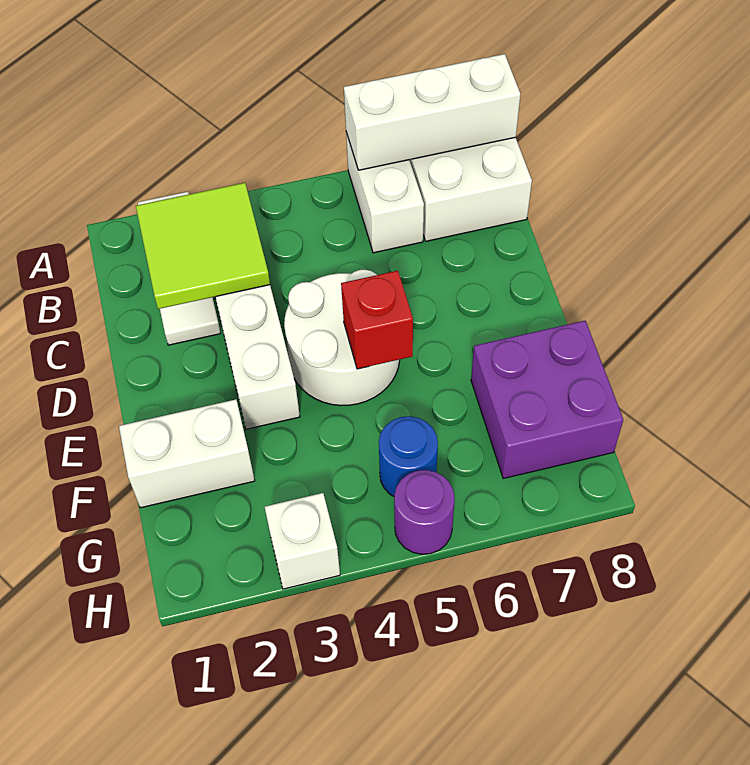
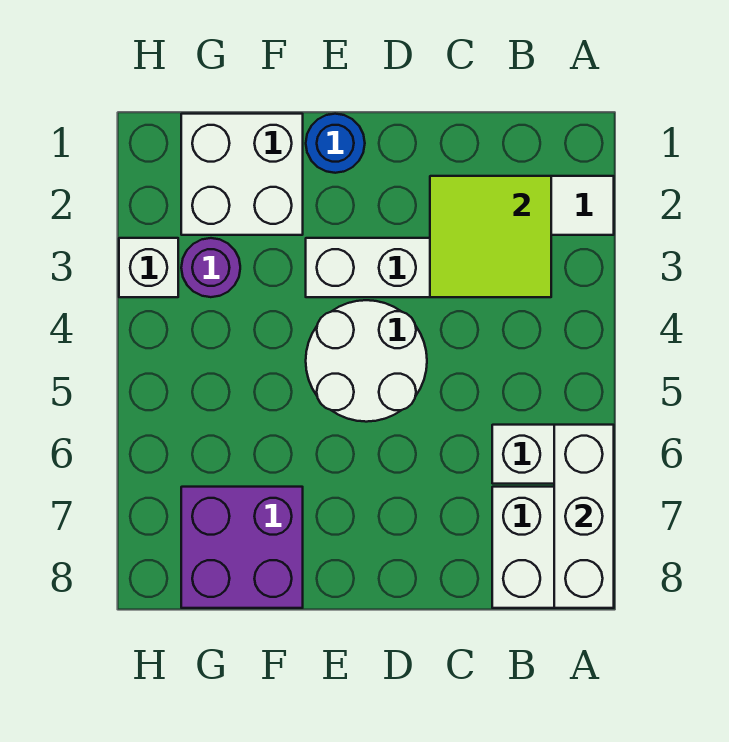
red brick E5 level 2 -> none
white brick F1:F2 level 1 -> white brick F1:G2 level 1
blue round brick G5 level 1 -> blue round brick E1 level 1
purple round brick H5 level 1 -> purple round brick G3 level 1

